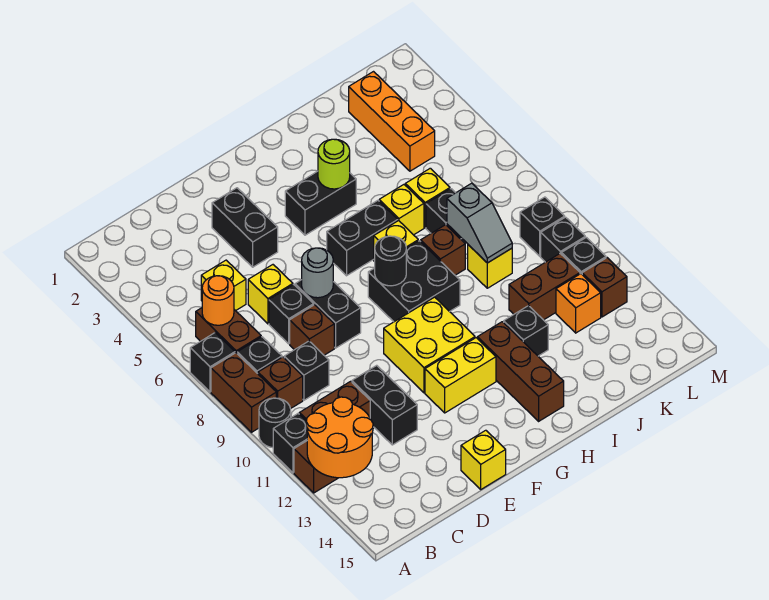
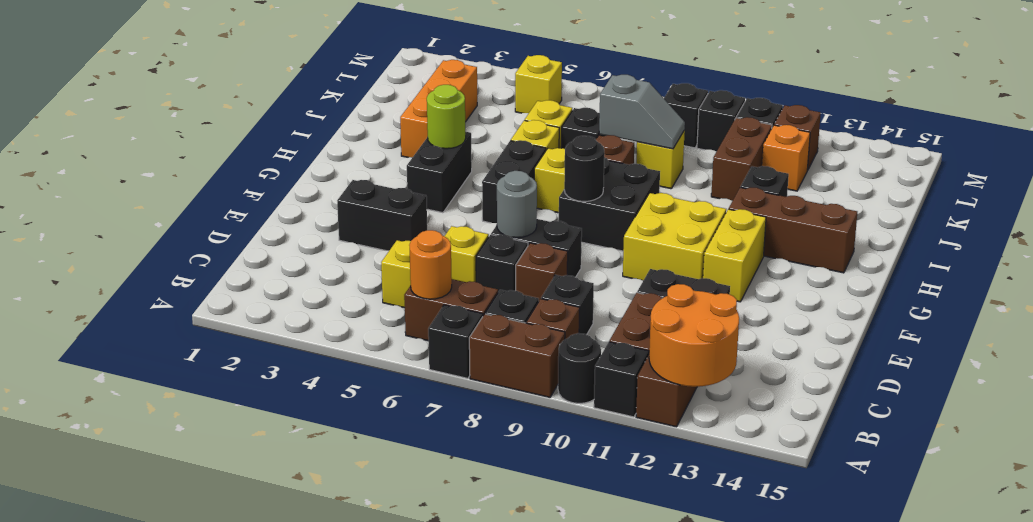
yellow brick E15 level 1 -> yellow brick L5 level 1
orange brick K2:K4 level 1 -> orange brick I3:K3 level 1

